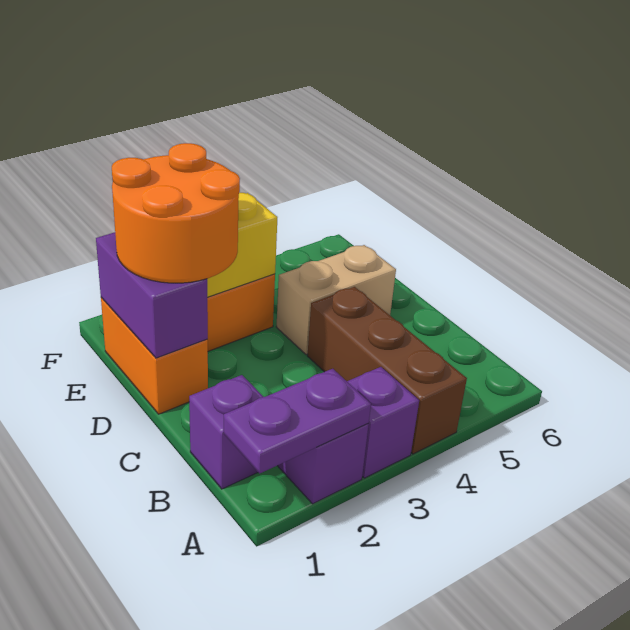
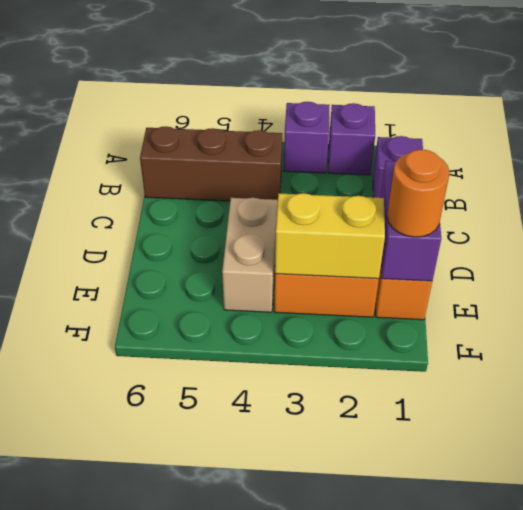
purple plate A1:A2 level 2 -> none
brown brick A4:C4 level 1 -> brown brick B4:B6 level 1
orange round brick D1:E2 level 3 -> orange round brick E1 level 3
tan brick D4:D5 level 1 -> tan brick D4:E4 level 1

